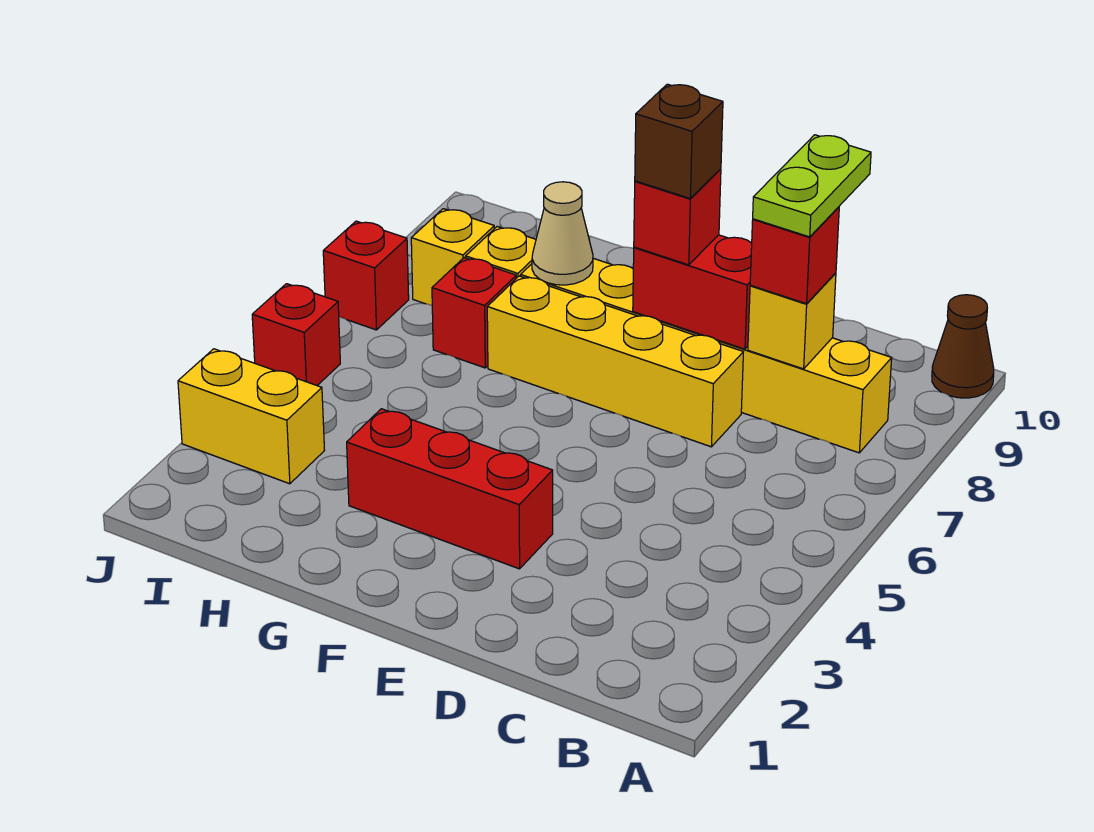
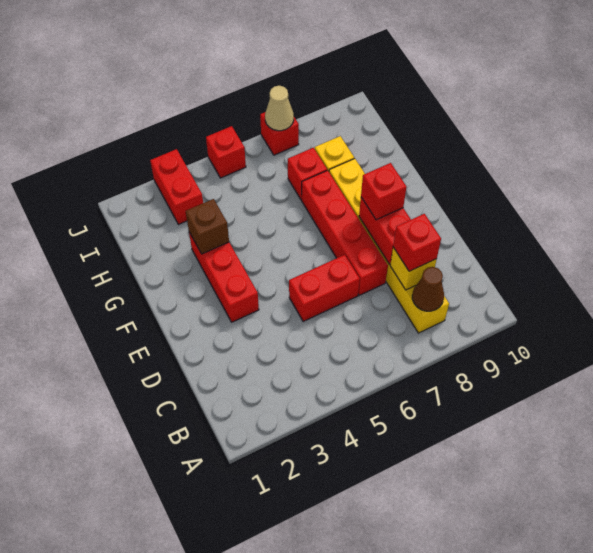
brown cone A10 level 1 -> brown cone B8 level 2
lime plate C8:C9 level 4 -> none
none -> red brick D5:D6 level 1
yellow brick D7:G7 level 1 -> red brick D7:G7 level 1
brown brick E8 level 4 -> brown brick G3 level 2
tan cone G8 level 2 -> tan cone J7 level 2
yellow brick I3:J3 level 1 -> red brick I3:J3 level 1
yellow brick I8 level 1 -> none

